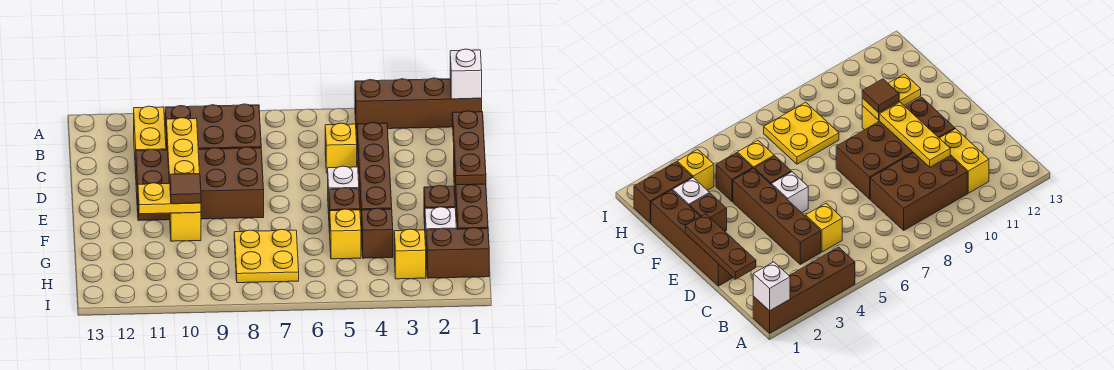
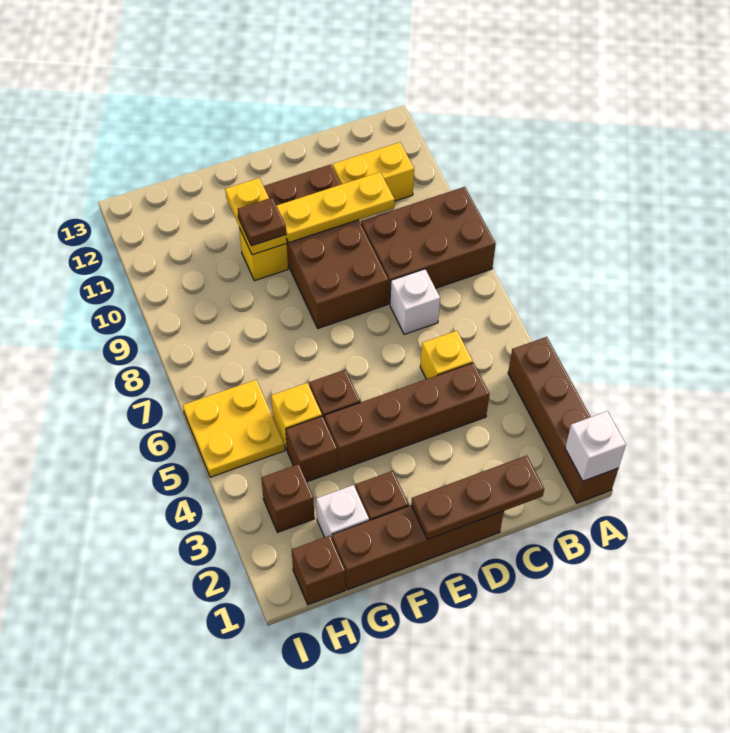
brown brick B8:C10 level 1 -> brown brick A8:C9 level 1
white brick E5 level 1 -> white brick C7 level 1
brown tile F10 level 3 -> brown plate F10 level 3
yellow plate G7:H8 level 1 -> yellow plate H5:I6 level 1
brown brick H1:H2 level 1 -> brown brick H1 level 1
yellow brick H3 level 1 -> brown brick H3 level 1

